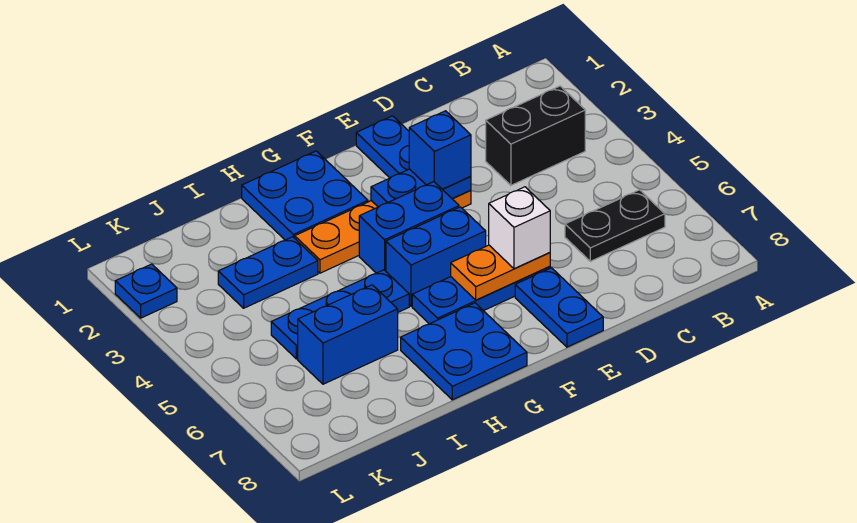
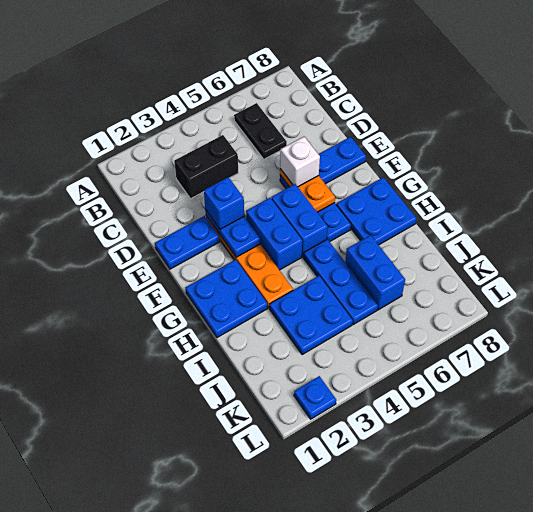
black brick B3:C3 level 1 -> black brick C3:C4 level 1
blue plate I3:J3 level 1 -> blue plate I3:J4 level 1

